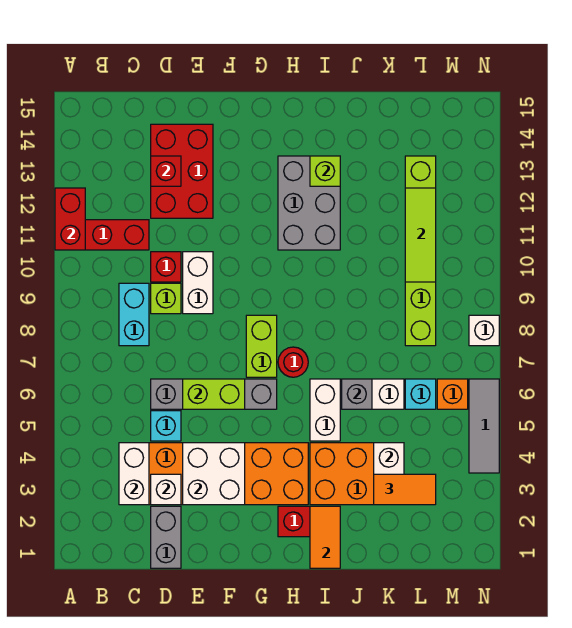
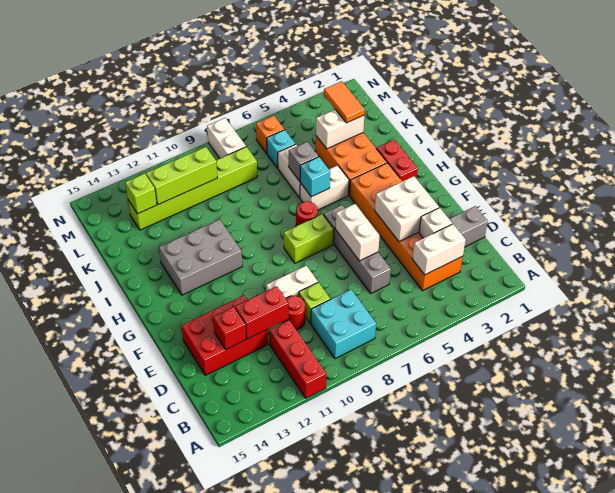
red brick A11:A12 level 2 -> red brick D11:D12 level 2
cyan brick C8:C9 level 1 -> cyan brick B8:C9 level 1
cyan brick D5 level 1 -> cyan brick I6 level 2
red brick D10 level 1 -> red round brick D10 level 1
lime brick E6:F6 level 2 -> white brick E6:F6 level 2
orange tile I1:I2 level 2 -> none
lime brick I13 level 2 -> lime brick L13 level 2
lime tile L10:L12 level 2 -> lime brick L10:L12 level 2
grey tile N4:N6 level 1 -> none
white brick N8 level 1 -> white brick M8:N8 level 1

